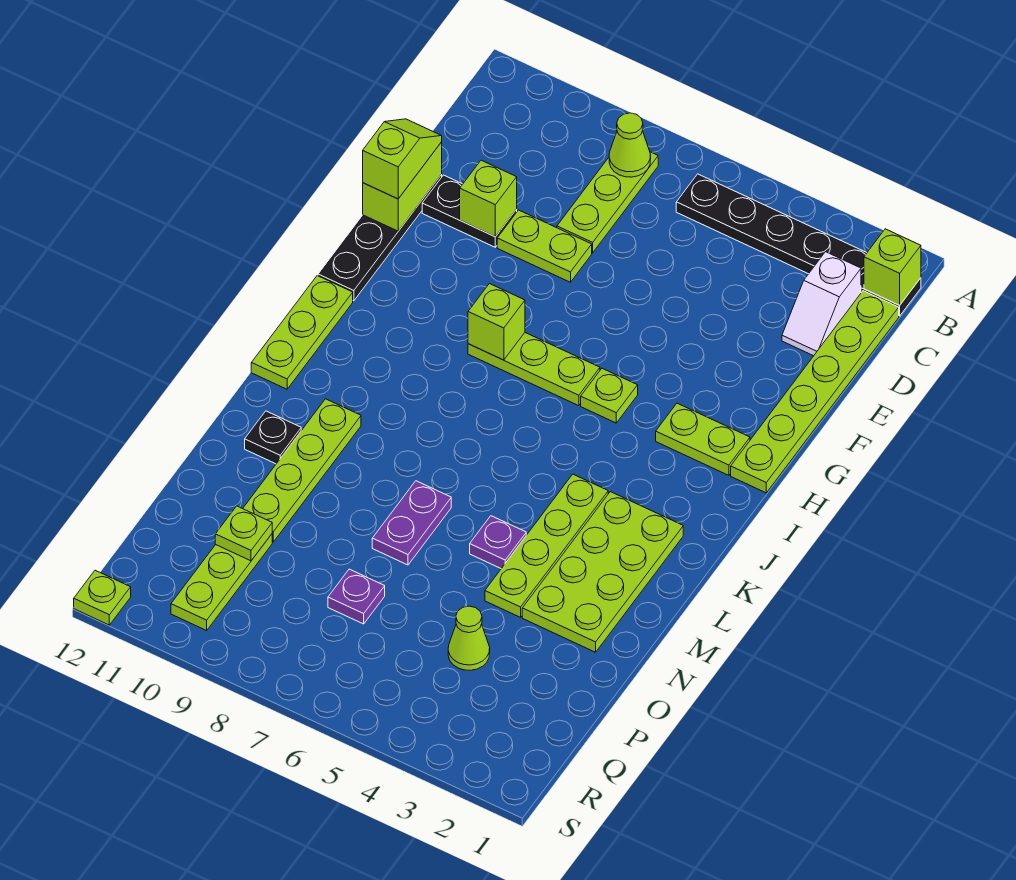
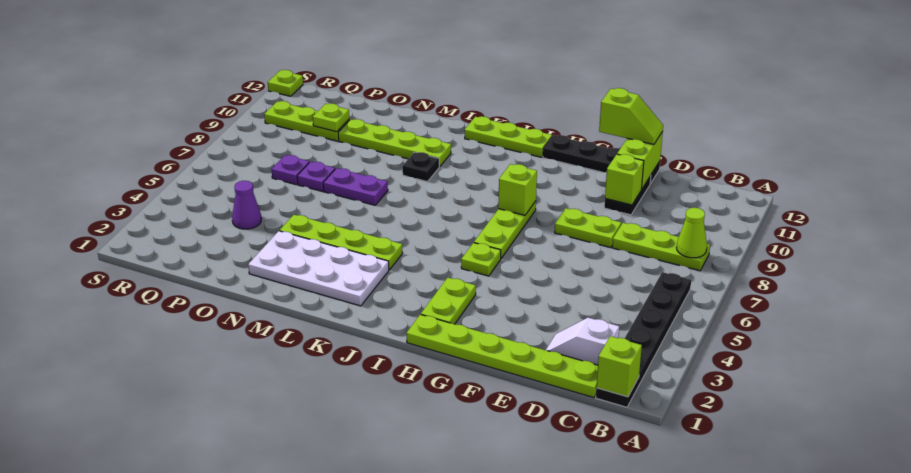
lime plate E8:E9 level 1 -> lime plate E8:F8 level 1
lime brick E12:F12 level 2 -> lime brick E11:E12 level 2
lime plate K2:N3 level 1 -> white plate K2:N3 level 1
purple plate M5 level 1 -> purple plate O7 level 1
black plate M11 level 1 -> black plate L9 level 1
lime cone P4 level 1 -> purple cone P4 level 1

